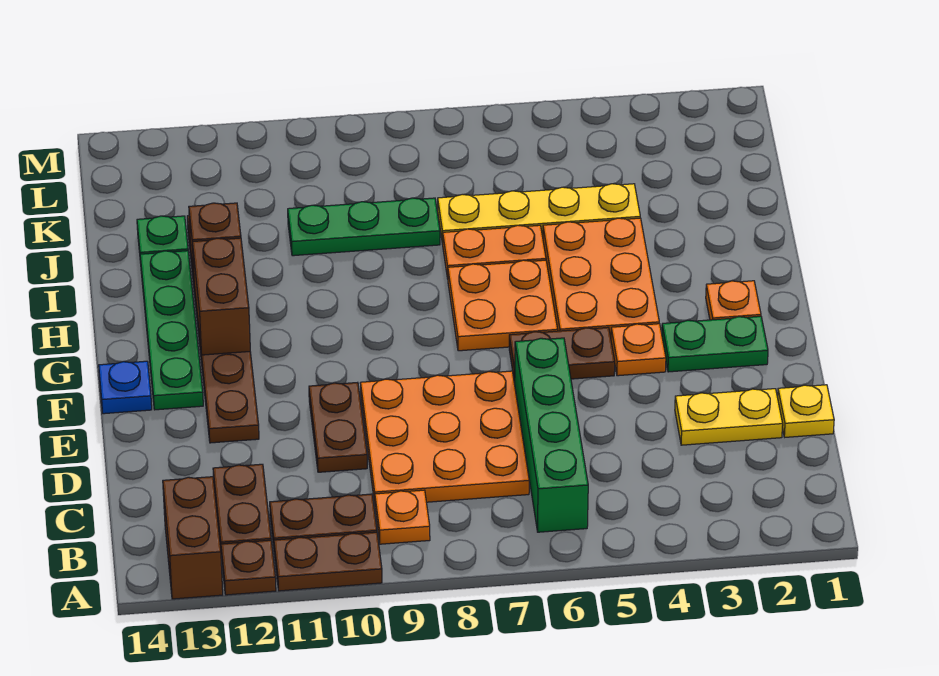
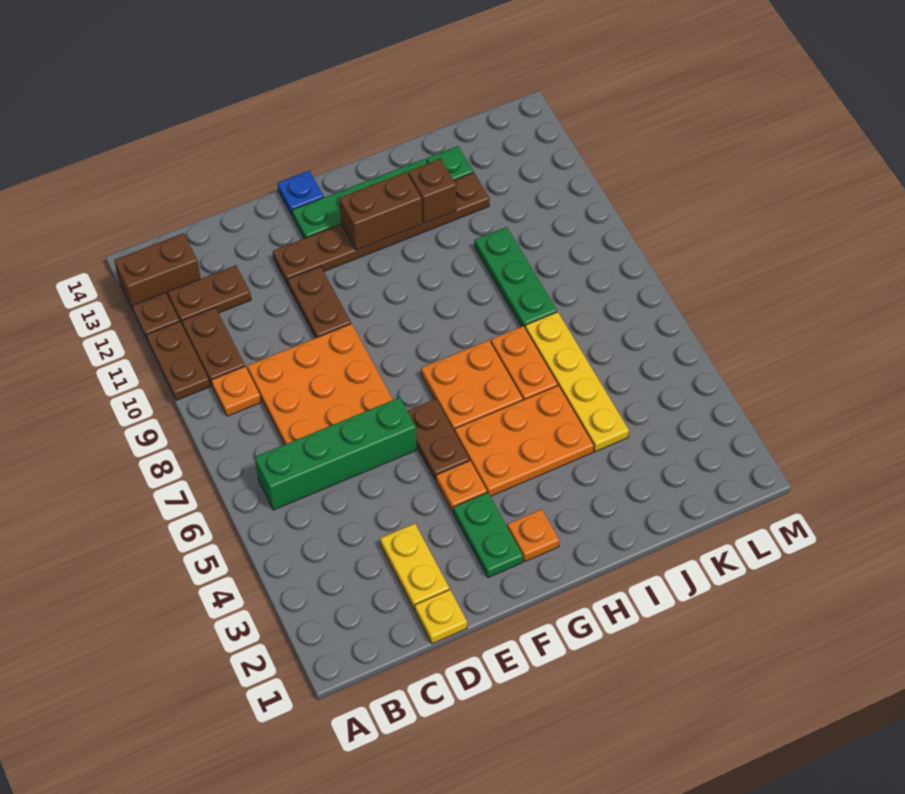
brown plate D10:E10 level 1 -> brown plate E10:E11 level 1

